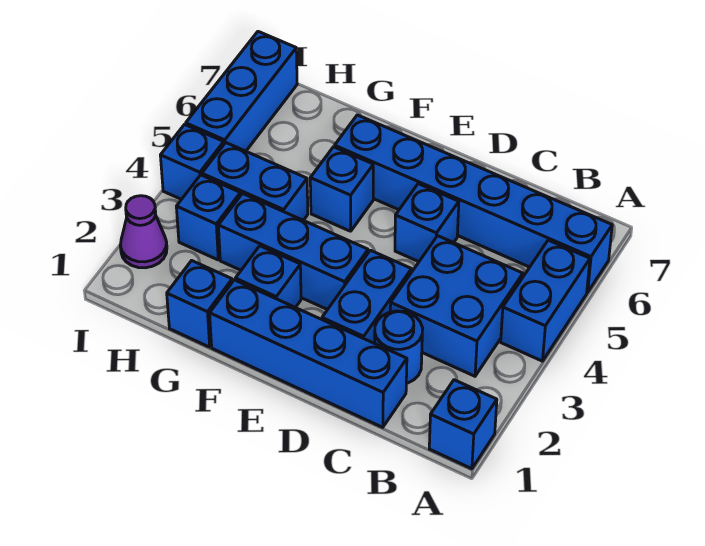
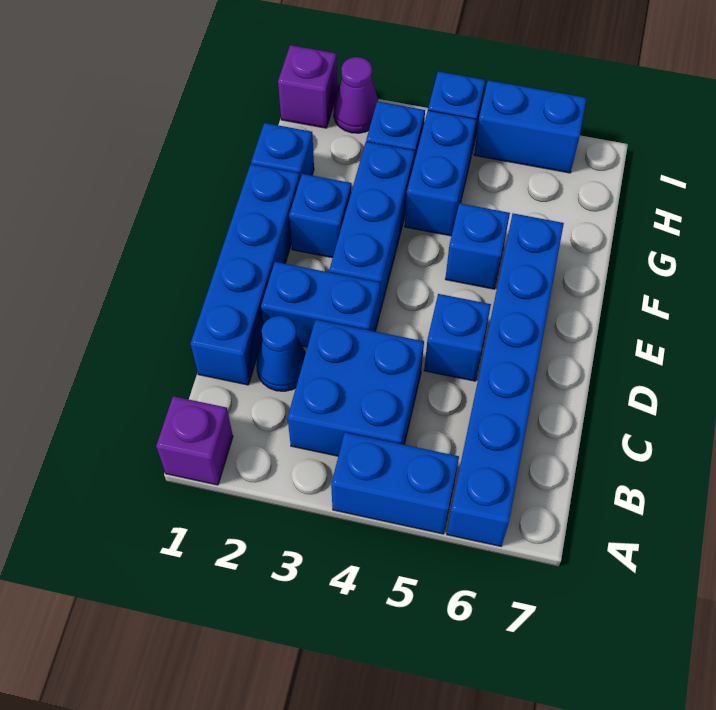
blue brick A1 level 1 -> purple brick A1 level 1
blue round brick C2 level 1 -> blue cone C2 level 1
none -> purple brick I1 level 1
blue brick I5:I7 level 1 -> blue brick I5:I6 level 1

